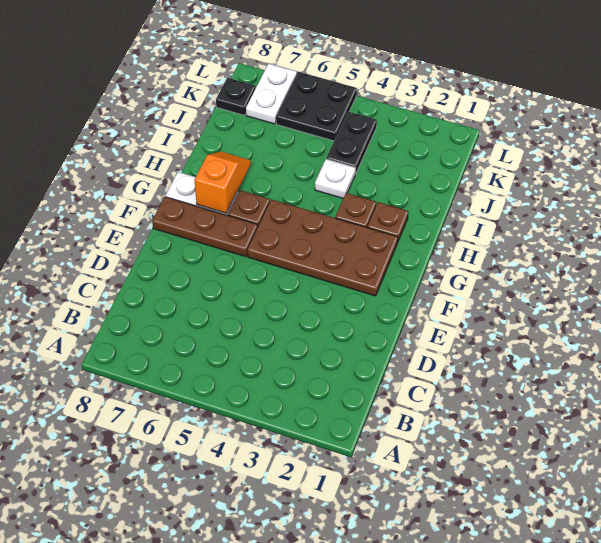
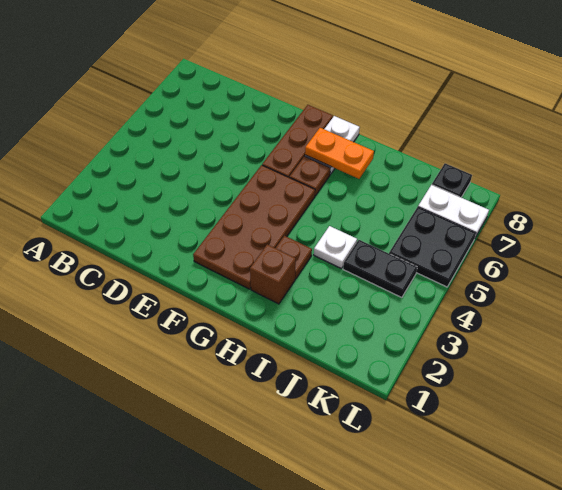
orange slope G7:H7 level 2 top G -> orange plate G7:H7 level 2
brown plate H2 level 1 -> brown brick H2 level 1

